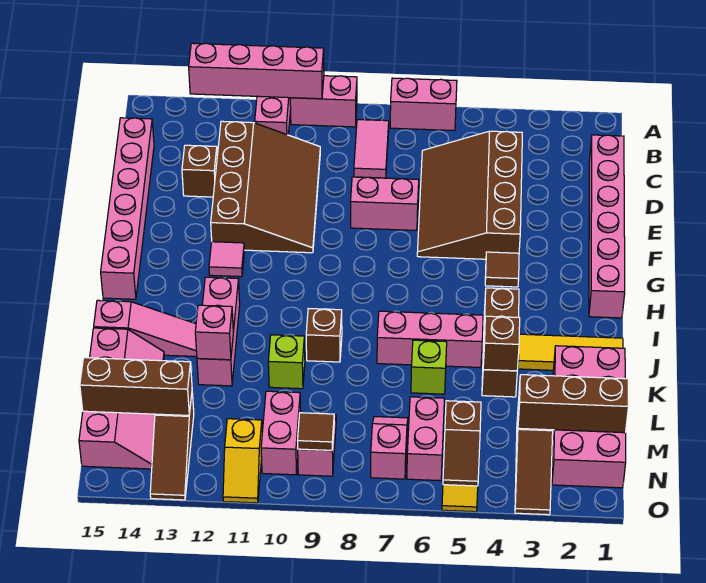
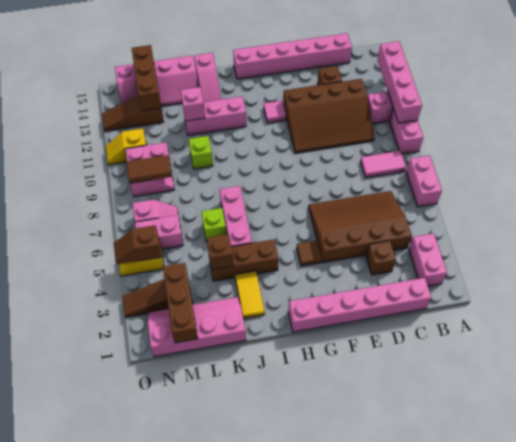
pink brick E7:E8 level 1 -> pink brick B2:B3 level 1
yellow tile J1:J3 level 1 -> yellow tile J2:J3 level 1
brown brick J9 level 1 -> brown brick D3 level 1
pink brick K1:N2 level 1 -> pink slope K1:N2 level 1 top 1
brown tile N9 level 2 -> brown tile M9:N9 level 2

